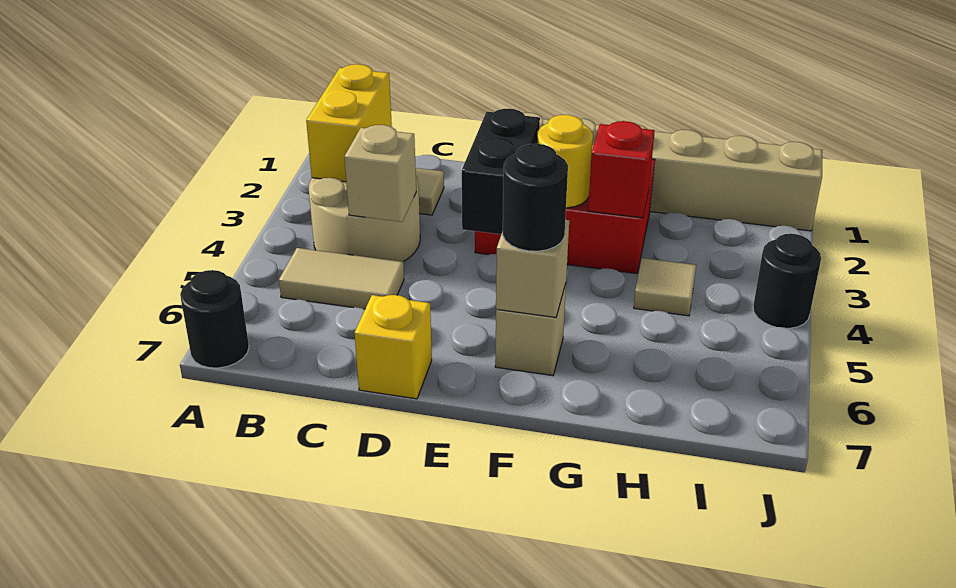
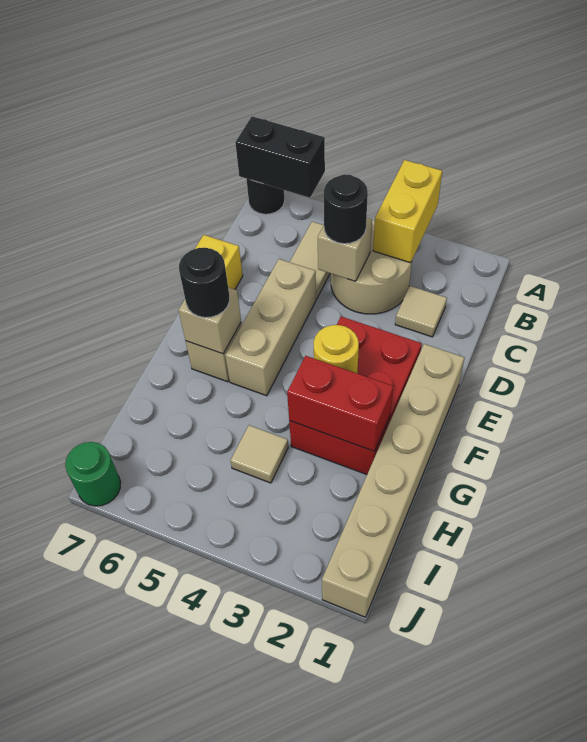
yellow brick B2:B3 level 2 -> yellow brick A3:B3 level 2
none -> tan brick D5:F5 level 1
black brick E3:E4 level 2 -> black brick A6:A7 level 2
red brick G3 level 2 -> red brick G2:G3 level 2
black round brick J4 level 1 -> black round brick C4 level 3
none -> green round brick J7 level 1

